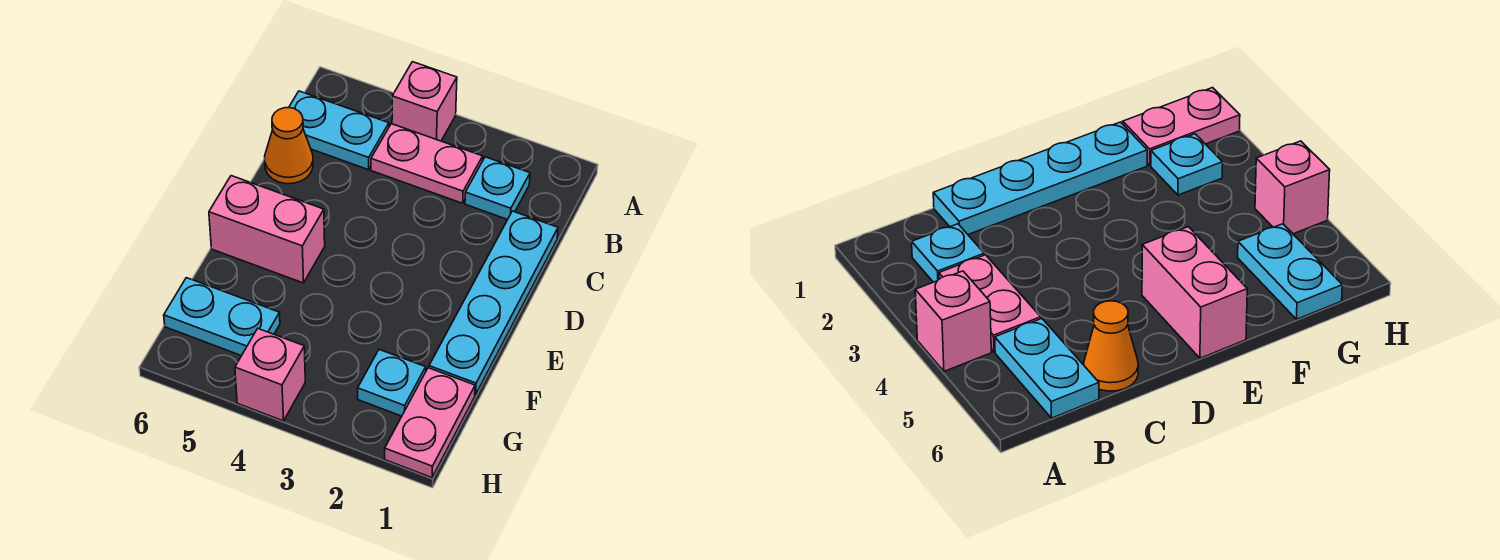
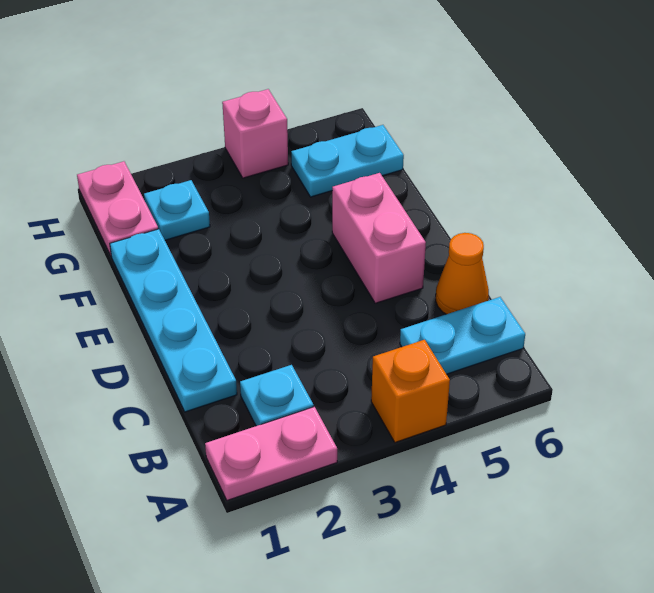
pink brick A4 level 1 -> orange brick A4 level 1
pink plate B3:B4 level 1 -> pink plate A1:A2 level 1
pink brick E5:E6 level 1 -> pink brick D5:E5 level 1

